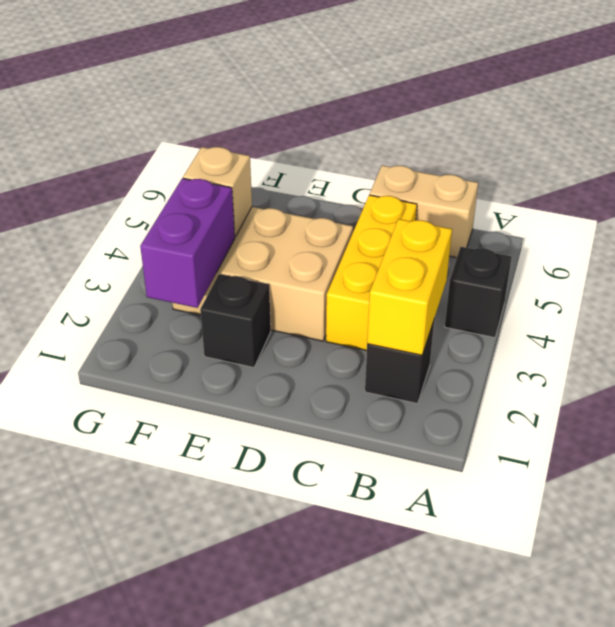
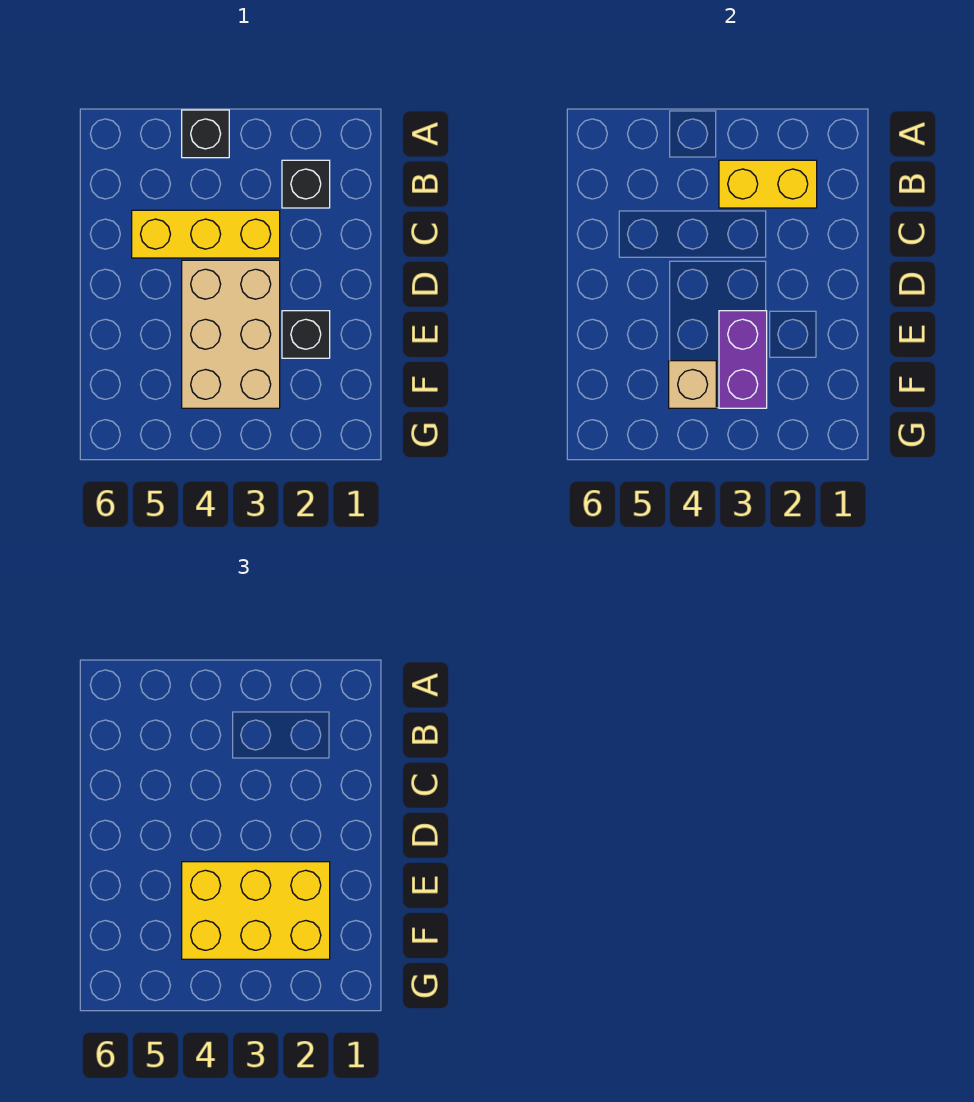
tan brick B6:C6 level 1 -> none
none -> yellow brick E2:F4 level 3
purple brick F2:F3 level 2 -> purple brick E3:F3 level 2

